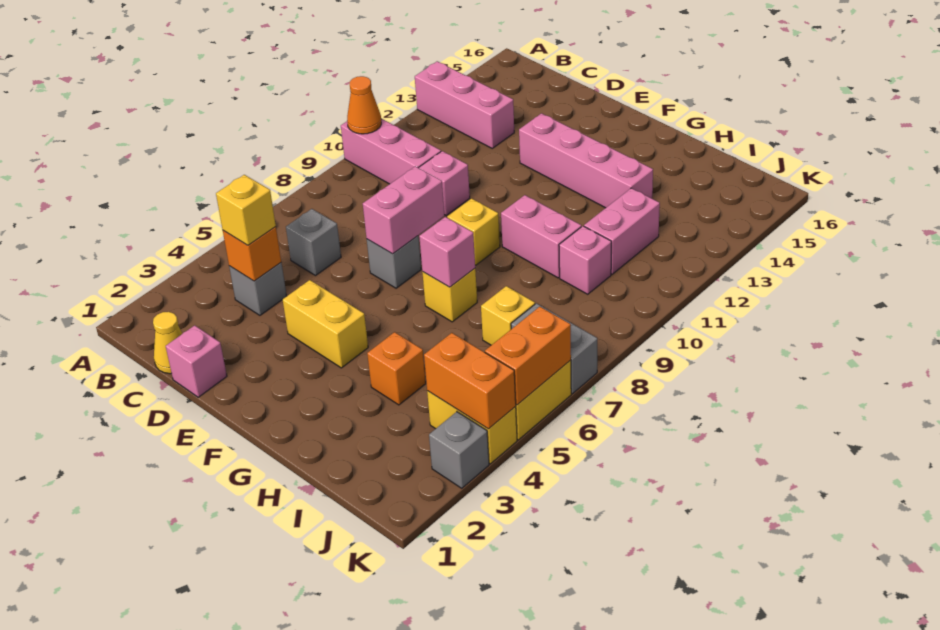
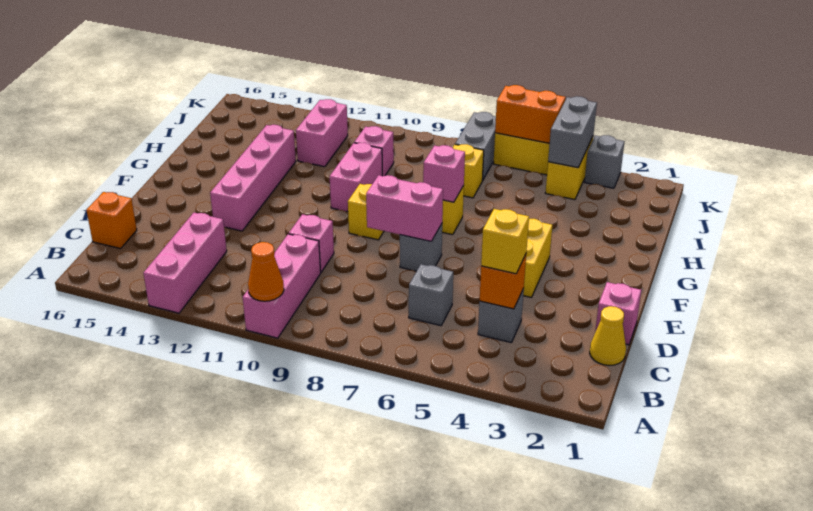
orange brick H4 level 1 -> orange brick C16 level 1
pink brick I11:I12 level 1 -> pink brick I12:J12 level 1
orange brick J4:K4 level 2 -> grey brick J4:K4 level 2

